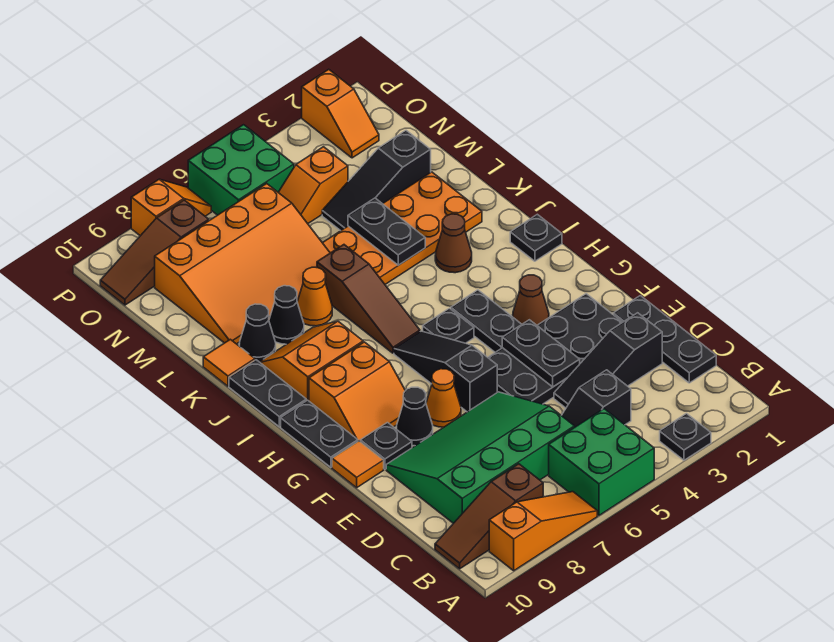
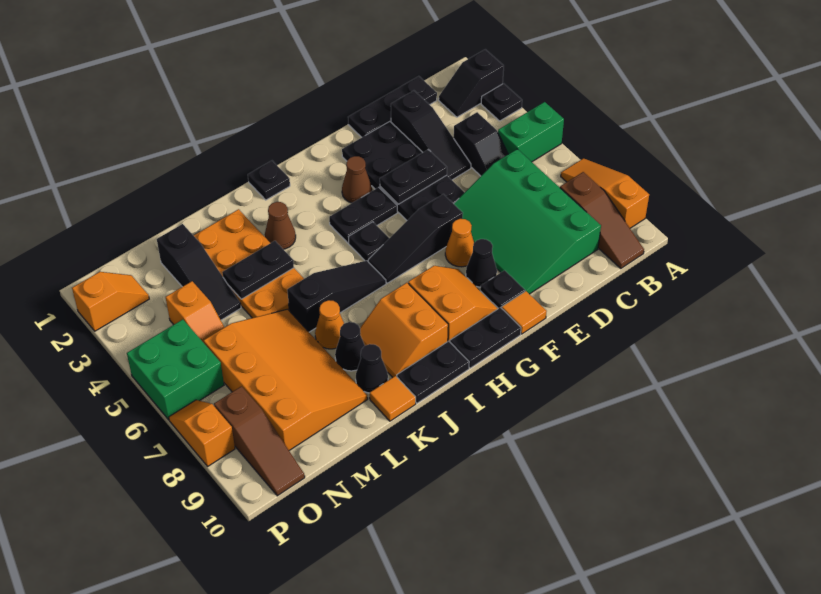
none -> black slope A2:B2 level 1 top A
green brick A5:B6 level 1 -> green brick A5:B5 level 1
brown slope I6:K6 level 1 top K -> black slope I6:K6 level 1 top K

